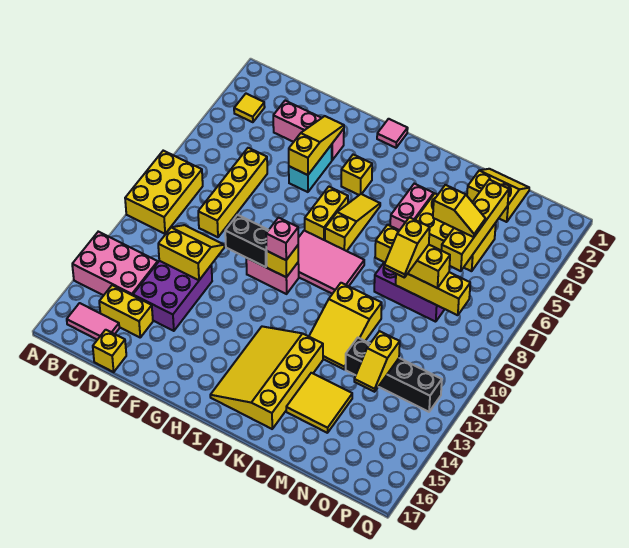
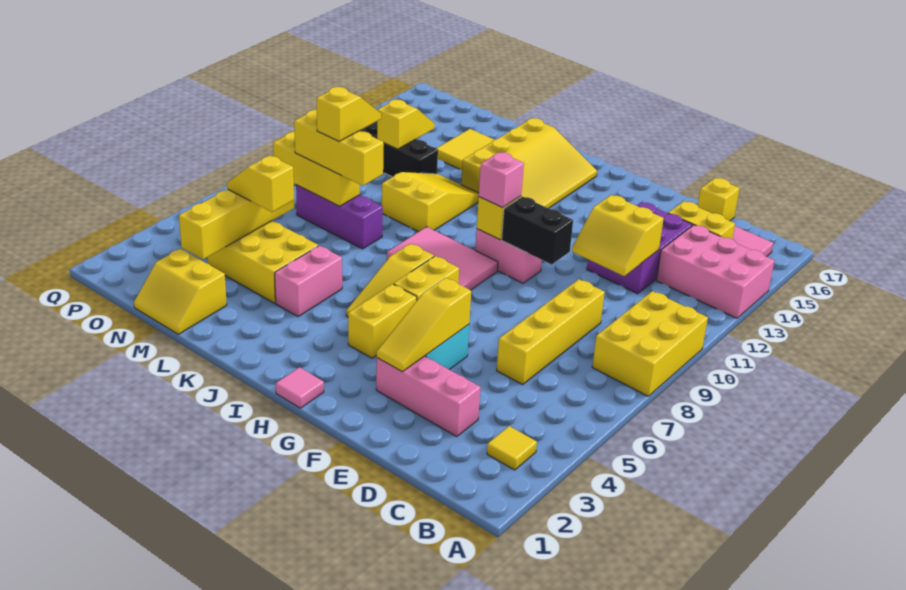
yellow brick H4 level 1 -> yellow brick H4:H5 level 1

